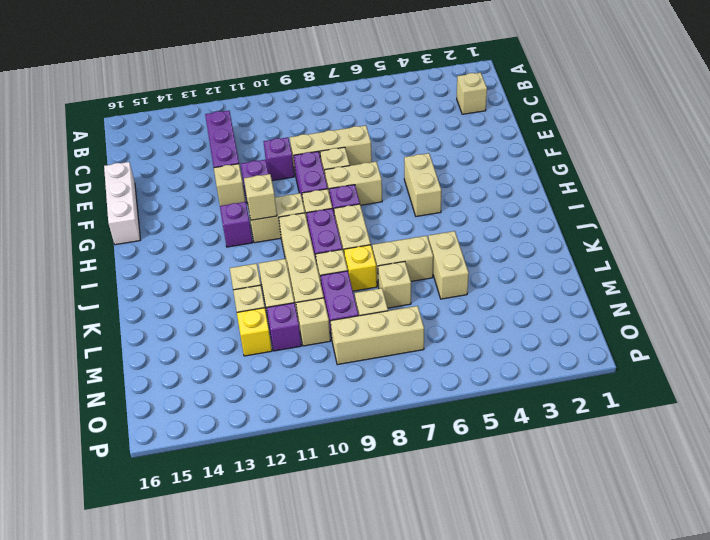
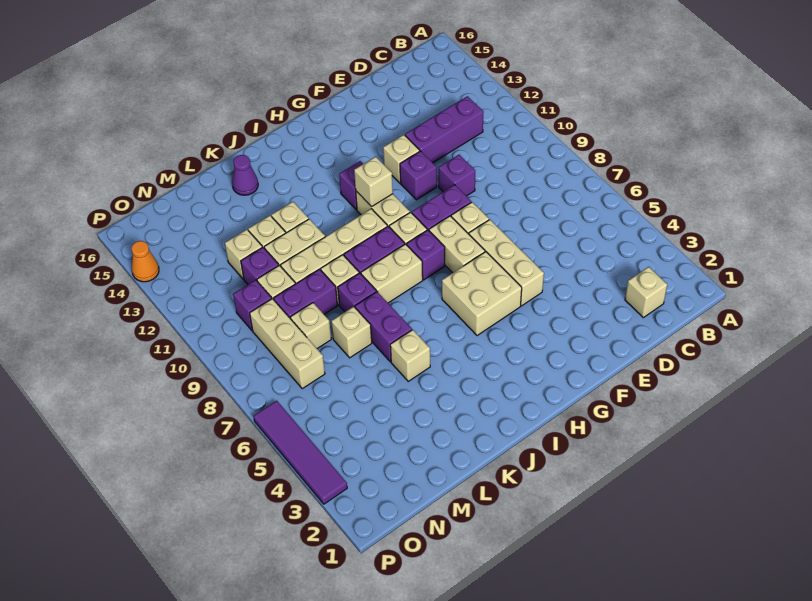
tan brick E7:E9 level 1 -> tan brick F5:F7 level 1
white brick E16:G16 level 1 -> none
tan brick G5:H5 level 1 -> tan brick G5:H6 level 1
tan brick K5:L5 level 1 -> tan brick K5 level 1
tan brick K6:K7 level 1 -> purple brick K6:K7 level 1
yellow brick K8 level 1 -> purple brick K8 level 1
none -> purple cone K15 level 1
yellow brick M12 level 1 -> tan brick M12 level 1
none -> purple brick N10 level 1
none -> purple tile P3:P6 level 1
none -> orange cone P14 level 1

